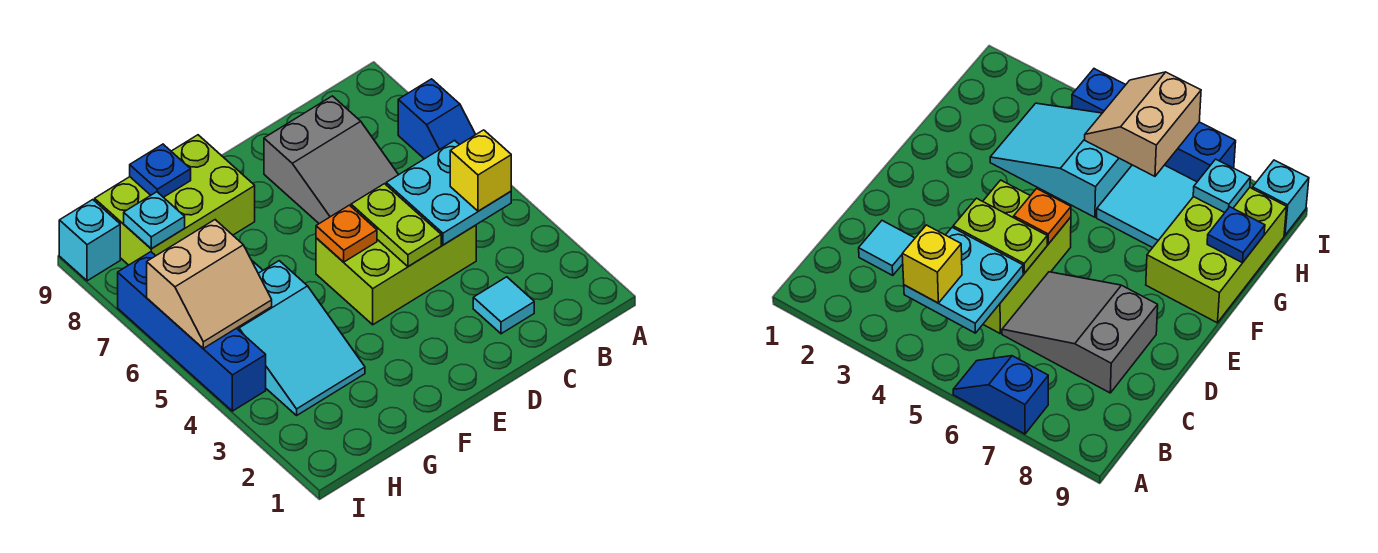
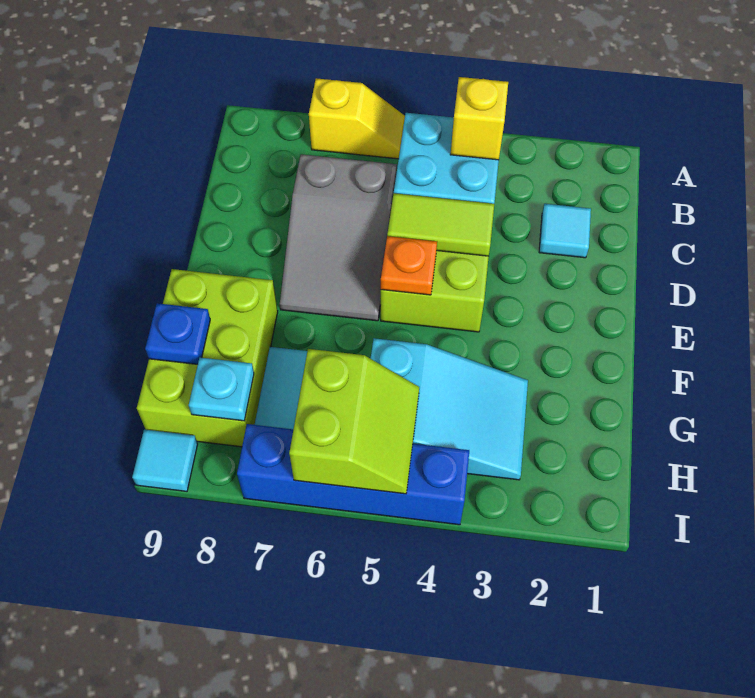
blue slope A6:A7 level 1 top 7 -> yellow slope A6:A7 level 1 top 7
grey slope C6:D8 level 1 top 8 -> grey slope C6:E7 level 1 top C
lime plate D4:D5 level 2 -> lime tile D4:D5 level 2
tan slope H5:I6 level 2 top 6 -> lime slope H5:I6 level 2 top 6
cyan brick I9 level 1 -> cyan tile I9 level 1

